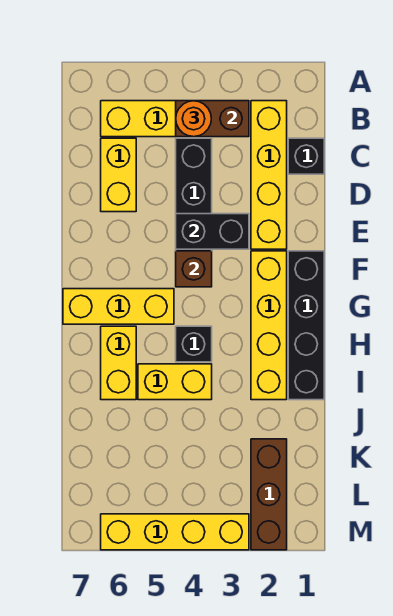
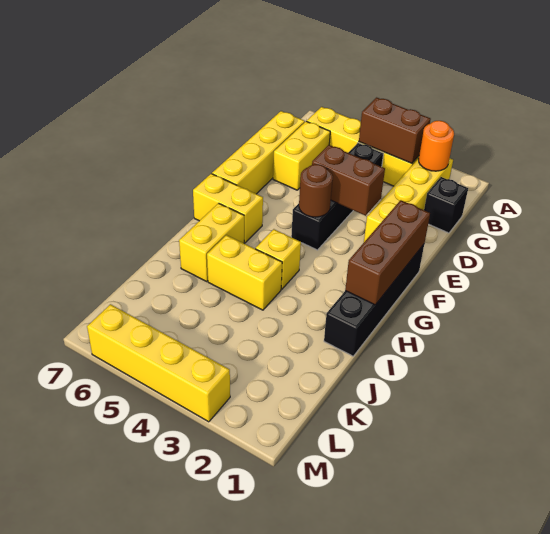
orange round brick B4 level 3 -> orange round brick B2 level 2
black brick E3:E4 level 2 -> brown brick E3:E4 level 2
yellow brick F2:I2 level 1 -> yellow brick C7:F7 level 1
brown brick F4 level 2 -> brown round brick F4 level 2
yellow brick G5:G7 level 1 -> yellow brick G6:G7 level 1
black brick H4 level 1 -> yellow brick H4 level 1
brown brick K2:M2 level 1 -> brown brick F1:H1 level 2

